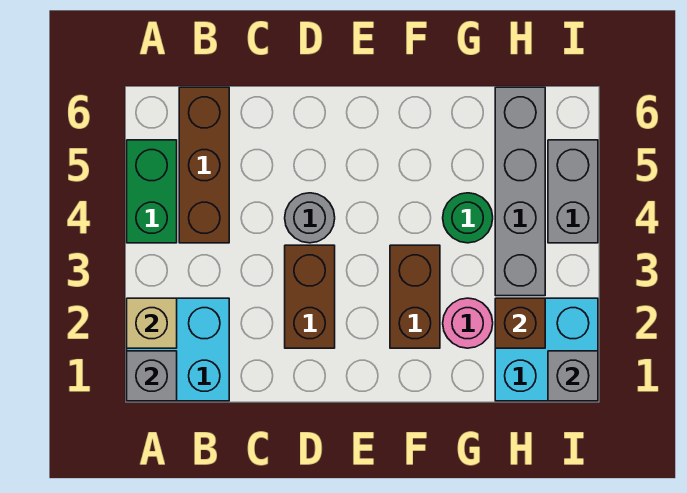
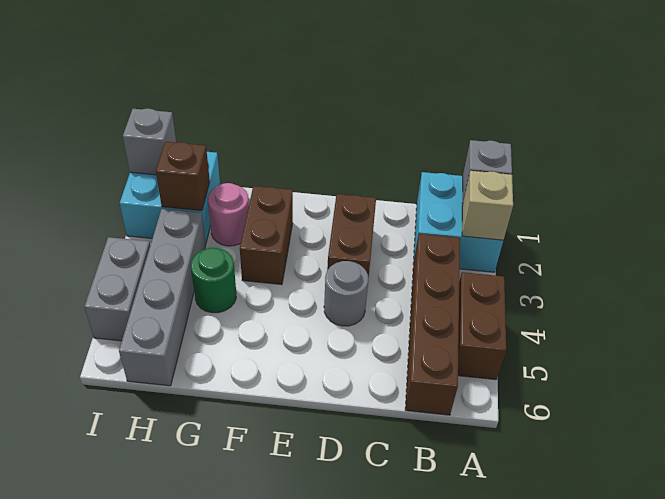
green brick A4:A5 level 1 -> brown brick A4:A5 level 1
brown brick B4:B6 level 1 -> brown brick B3:B6 level 1

